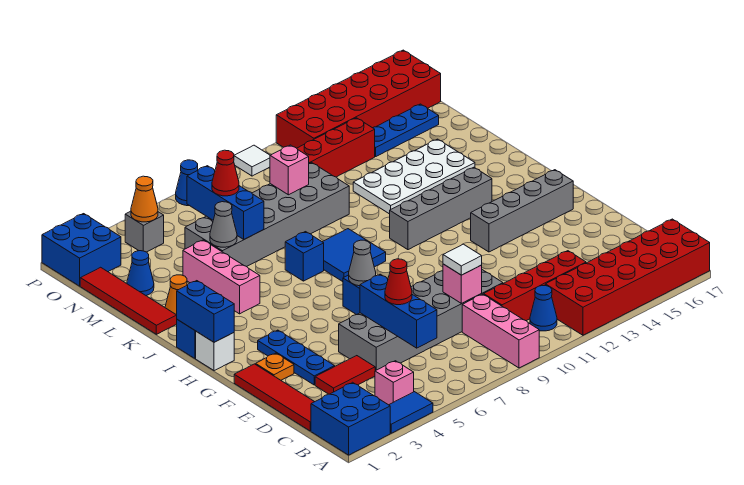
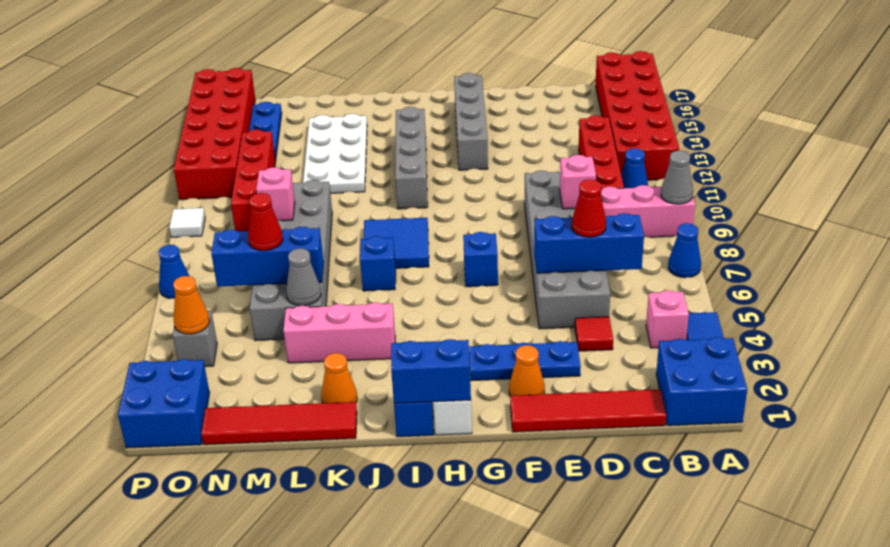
red tile D3:D4 level 1 -> red tile D4 level 1
white tile D9 level 3 -> none
orange plate F2 level 1 -> orange cone F2 level 1
grey cone G7 level 2 -> grey cone A9 level 2
blue cone M2 level 1 -> blue cone A7 level 1

